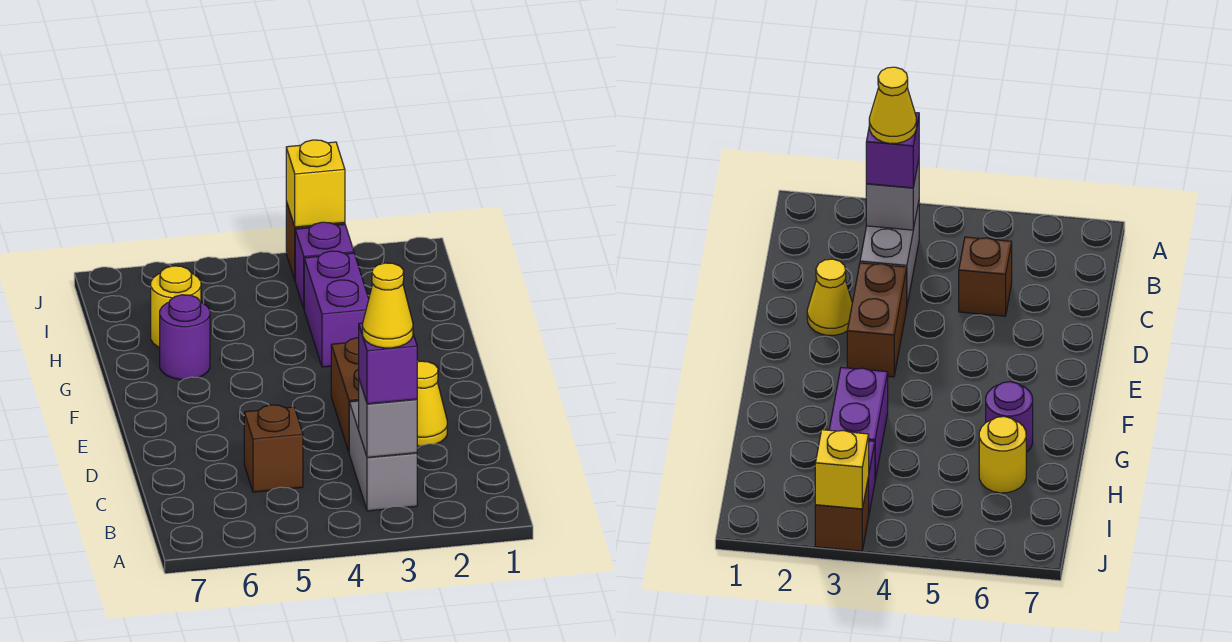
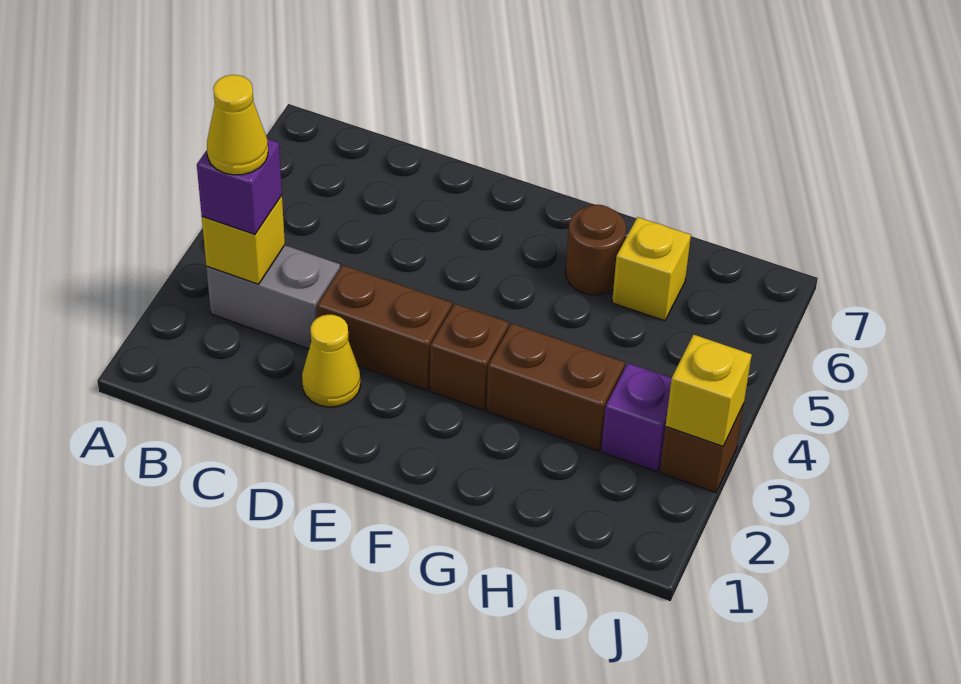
grey brick B3 level 2 -> yellow brick B3 level 2
brown brick C5 level 1 -> brown brick F3 level 1
purple brick G3:H3 level 1 -> brown brick G3:H3 level 1
purple round brick G6 level 1 -> brown round brick G6 level 1
yellow round brick H6 level 1 -> yellow brick H6 level 1

